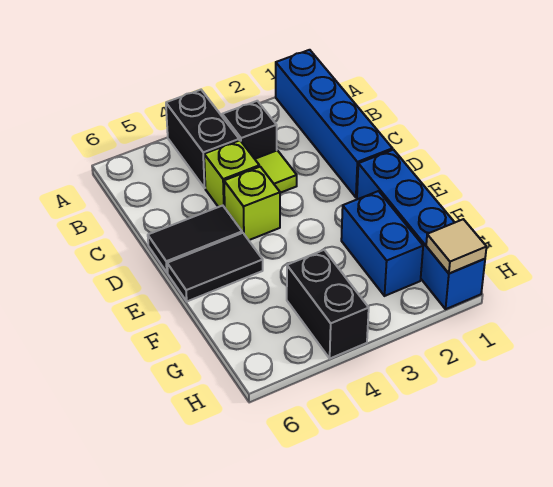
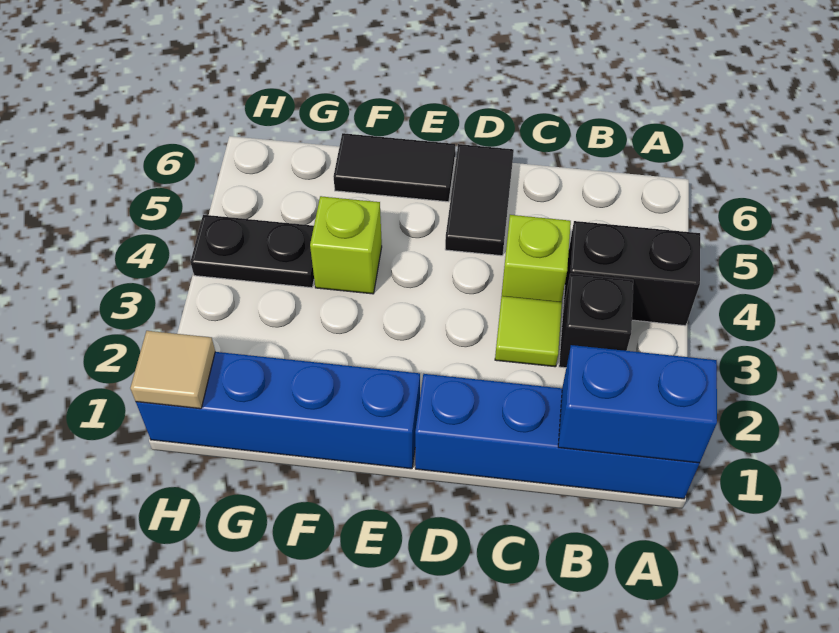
lime brick D4 level 1 -> lime brick F4 level 1
black tile E5:E6 level 1 -> black tile E6:F6 level 1
blue brick F2:G2 level 1 -> blue brick A1:B1 level 2
black brick G4:H4 level 1 -> black plate G4:H4 level 1

